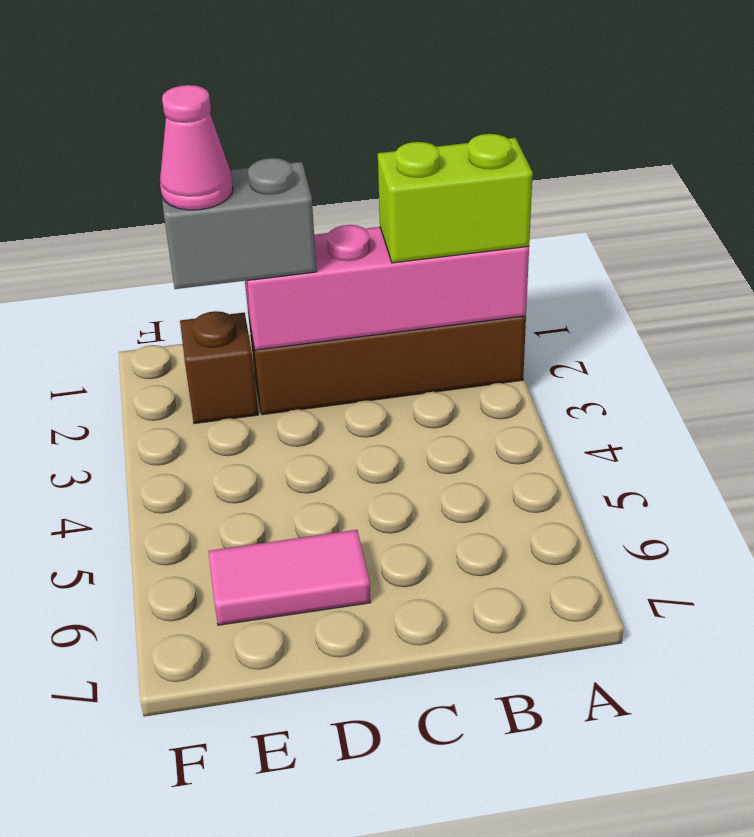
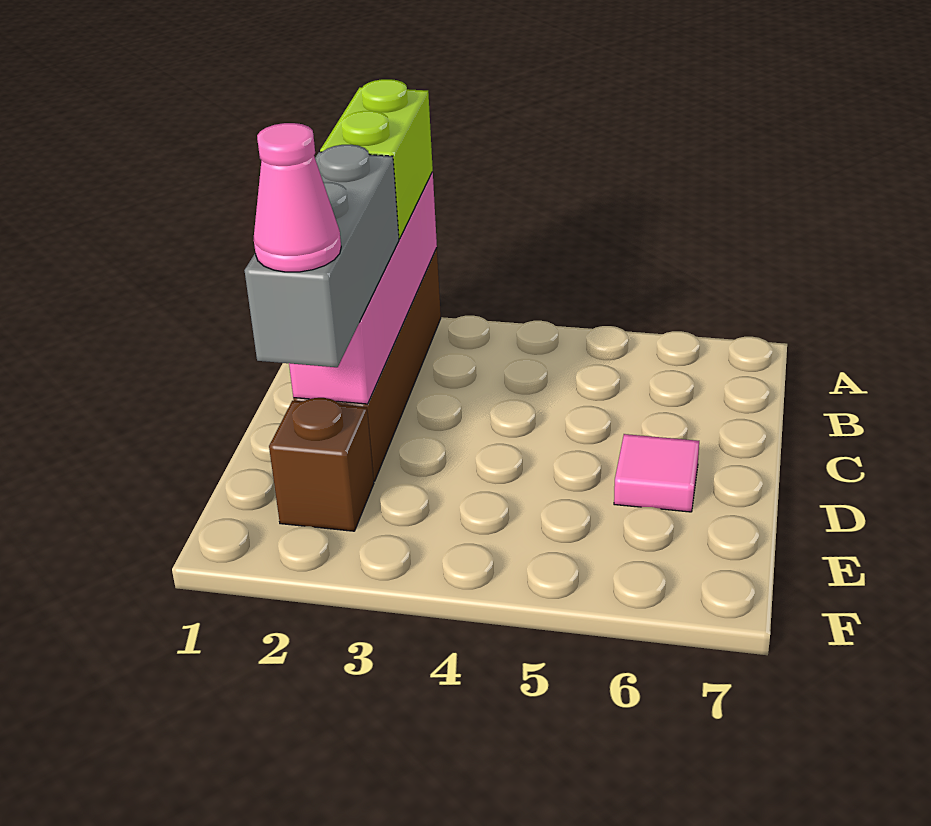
grey brick D2:E2 level 3 -> grey brick C2:E2 level 3
pink tile D6:E6 level 1 -> pink tile D6 level 1

